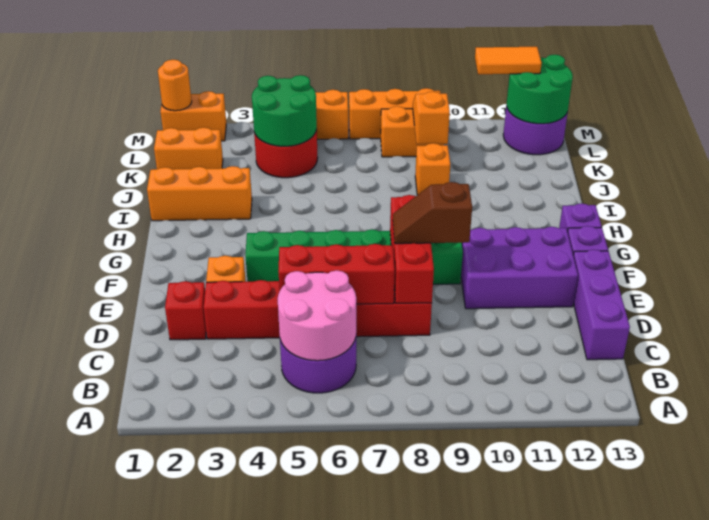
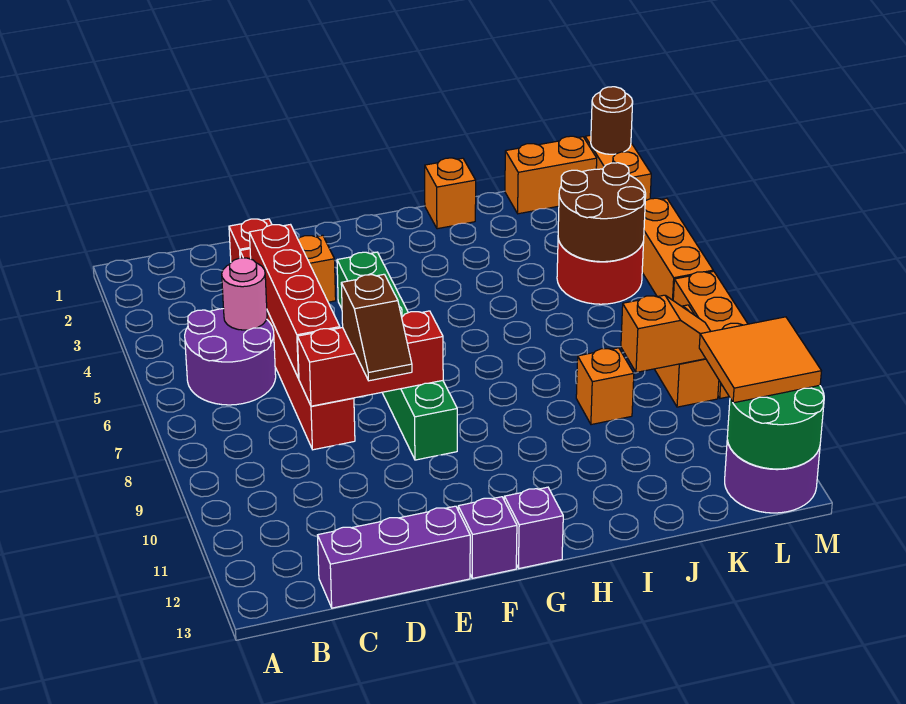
pink round brick B5:C6 level 2 -> pink round brick C5 level 2
red brick D5:D7 level 2 -> red brick D4:D7 level 2
brown slope E8:E9 level 3 top 9 -> brown slope E8:E9 level 3 top 8
purple brick E10:F12 level 1 -> none
orange brick I1:I3 level 1 -> orange brick I1 level 1
orange brick K1:K2 level 1 -> orange brick K1:L1 level 1
green round brick K4:L5 level 2 -> brown round brick K4:L5 level 2
orange round brick M1 level 2 -> brown round brick M1 level 2
orange tile M11:M12 level 3 -> orange tile L11:M12 level 3

